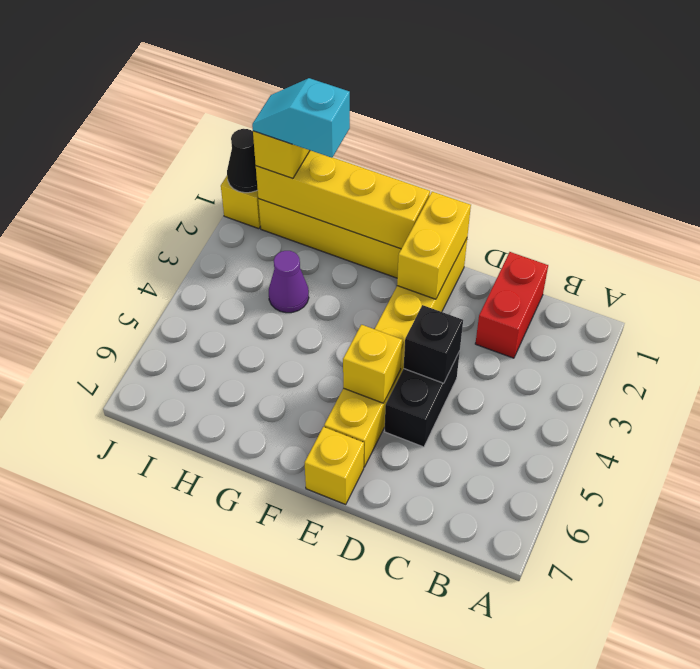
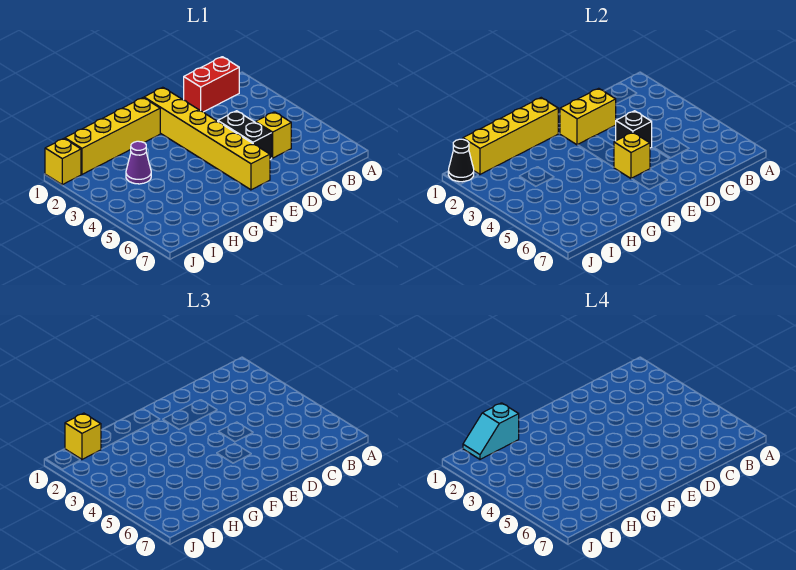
red brick C1:C2 level 1 -> red brick B1:C1 level 1
yellow brick E1:E2 level 2 -> yellow brick D2:E2 level 2
yellow brick E7 level 1 -> yellow brick C5 level 1

